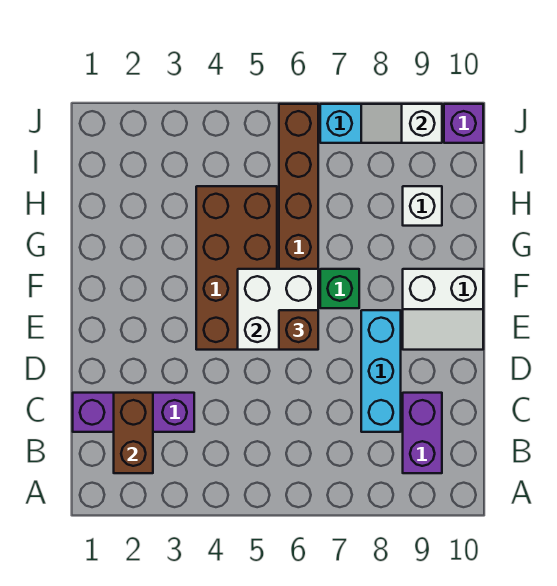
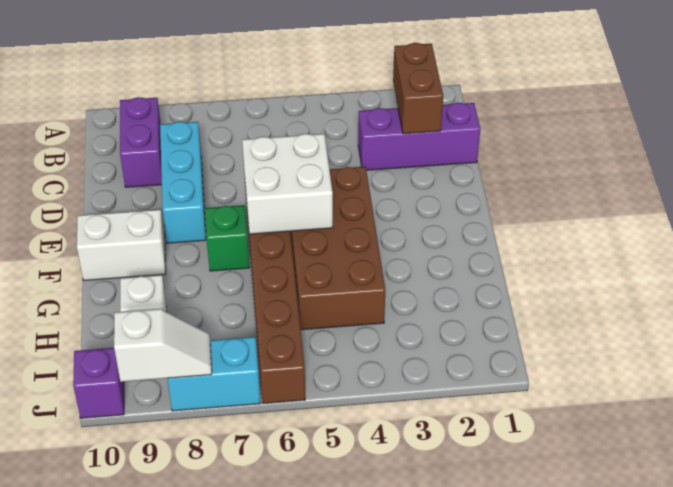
brown brick E6 level 3 -> none

